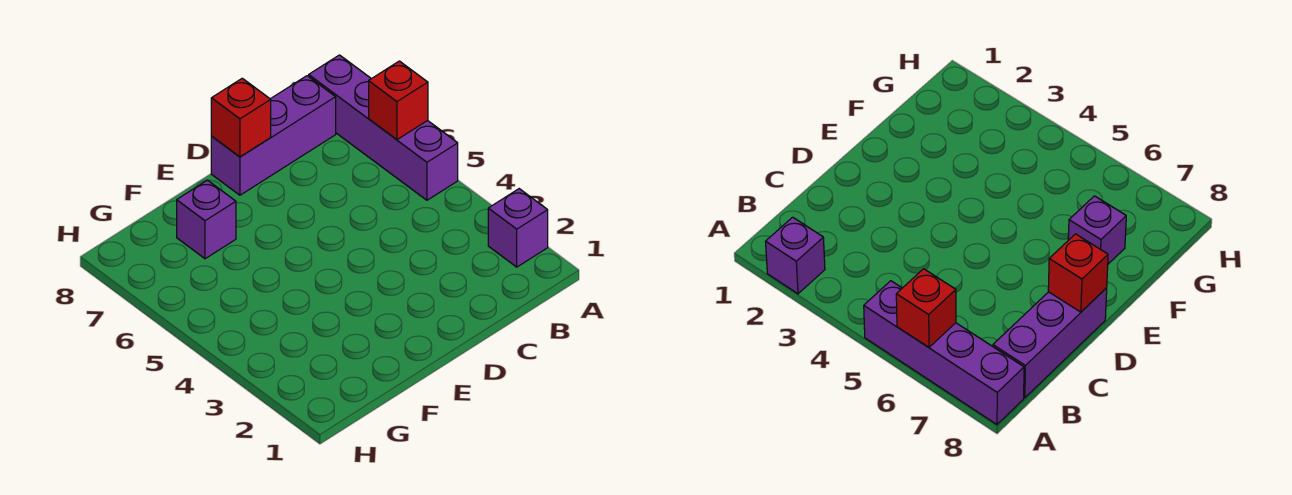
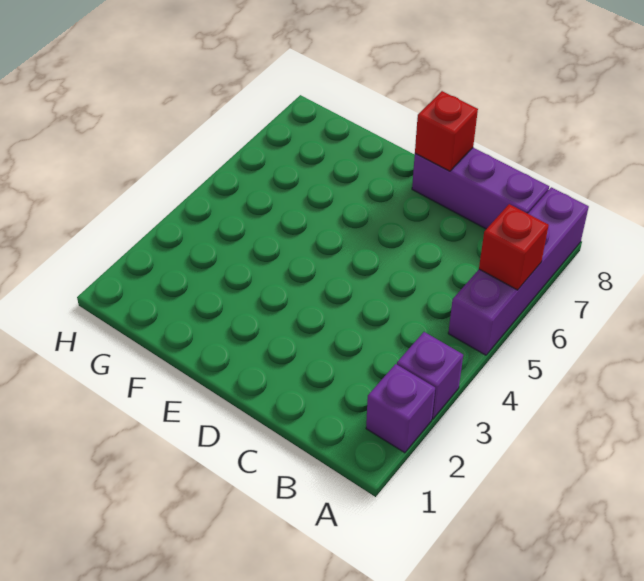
purple brick F7 level 1 -> purple brick A3 level 1

